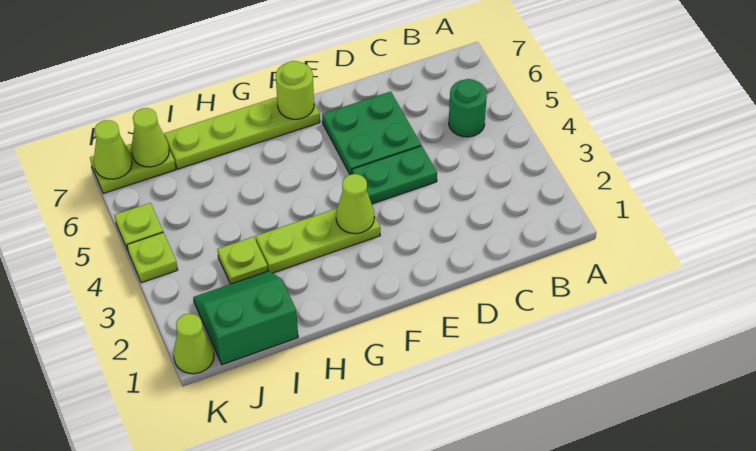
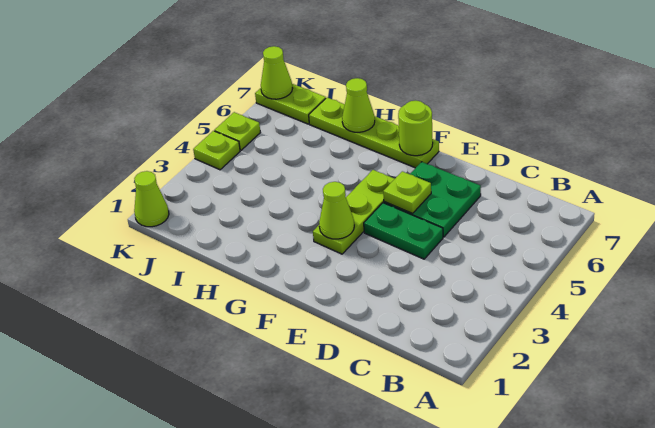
green round brick B5 level 1 -> none
lime plate F3:H3 level 1 -> lime plate F3:F5 level 1
green slope I1:J2 level 1 top 1 -> none
lime plate I3 level 1 -> lime plate E5 level 2
lime cone J7 level 2 -> lime cone H7 level 2

